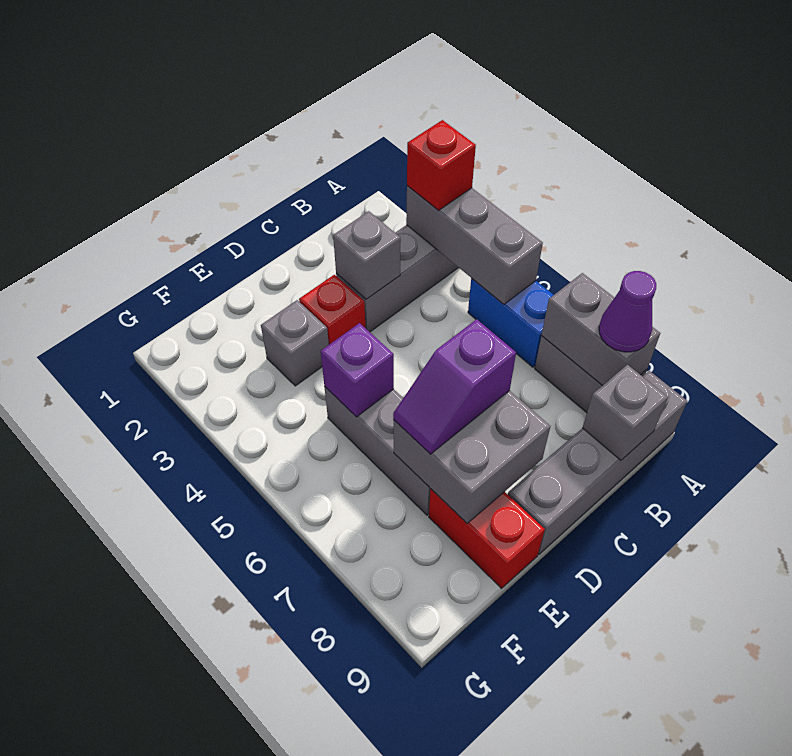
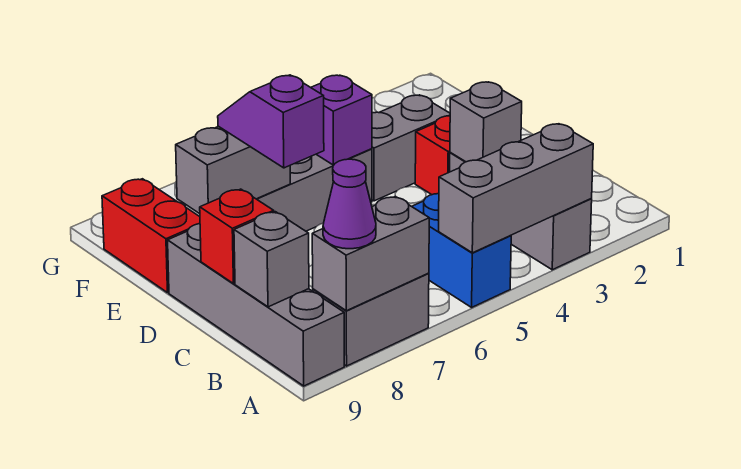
red brick A3 level 3 -> red brick C9 level 2
blue brick A5:A6 level 1 -> blue brick A5:B5 level 1
grey brick D7:E8 level 2 -> grey brick E7:E8 level 2
grey brick E3 level 1 -> grey brick E3:E4 level 1
red brick E8:E9 level 1 -> red brick E9:F9 level 1

